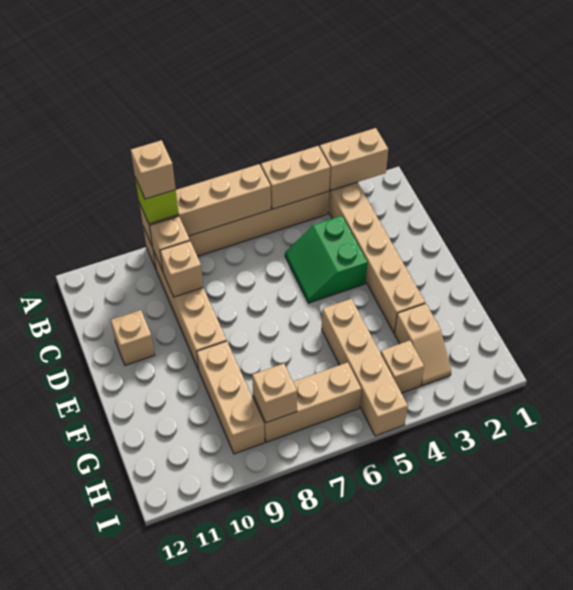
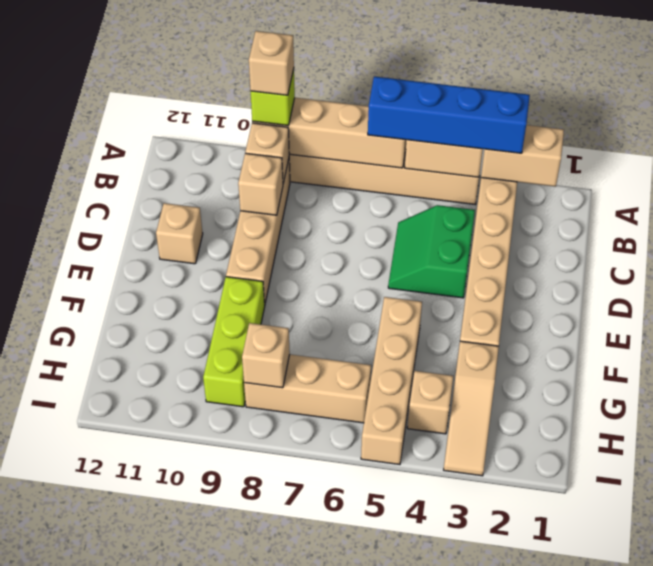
none -> blue brick A3:A6 level 3
tan brick F9:H9 level 1 -> lime brick F9:H9 level 1
tan slope G3:H3 level 1 top G -> tan slope G3:I3 level 1 top G

